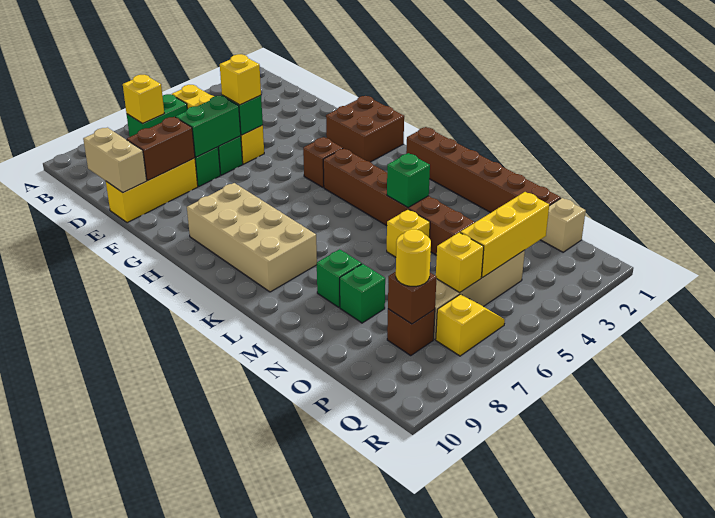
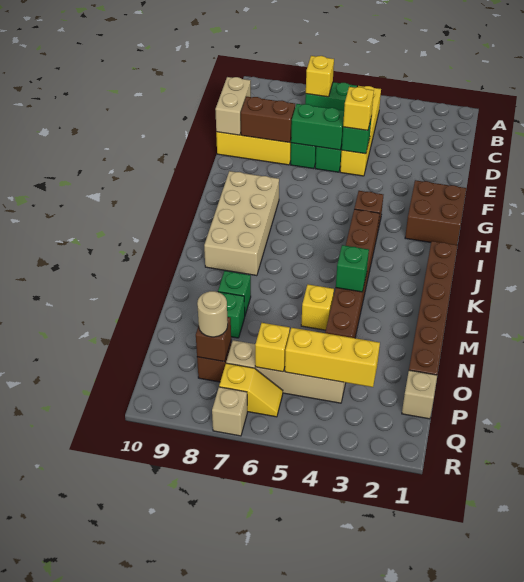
yellow round brick P8 level 3 -> tan round brick P8 level 3
none -> tan brick R7 level 1

